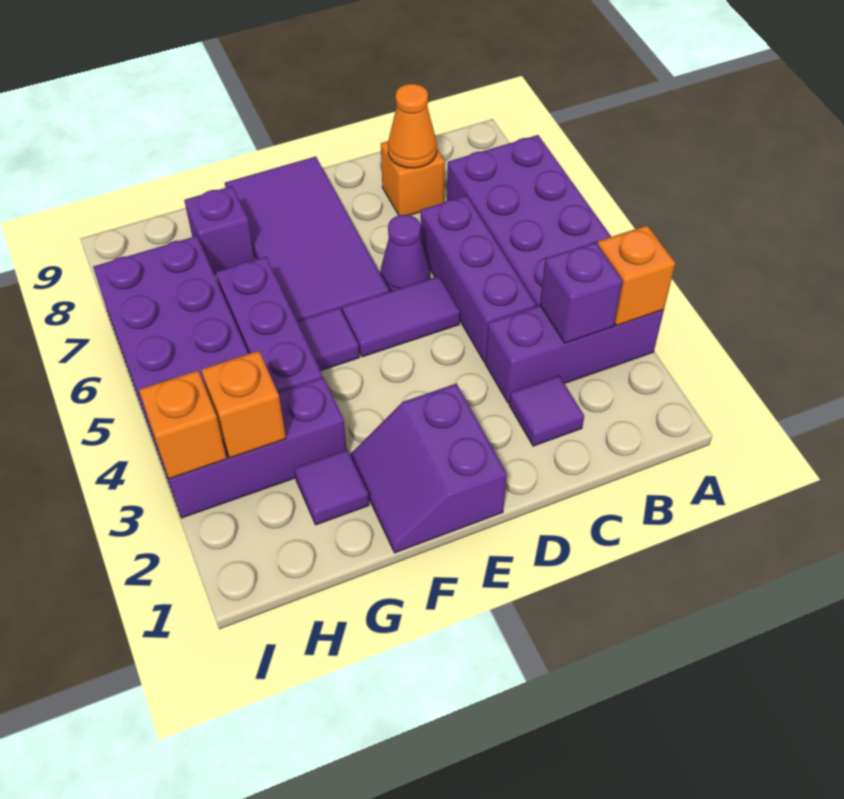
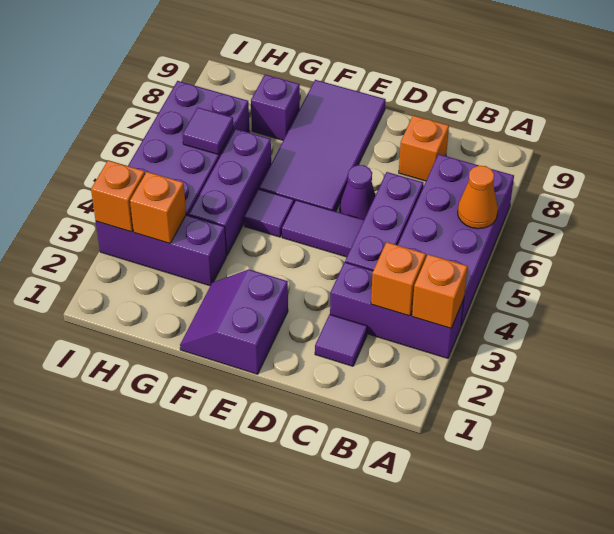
purple brick B3 level 2 -> orange brick B3 level 2
orange cone C8 level 2 -> orange cone A6 level 2
purple tile G2 level 1 -> purple tile H6 level 2

